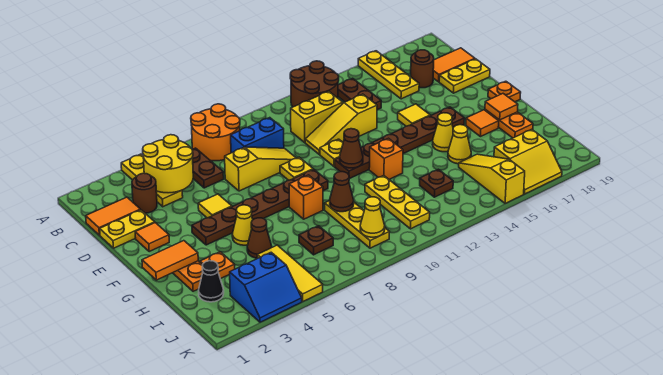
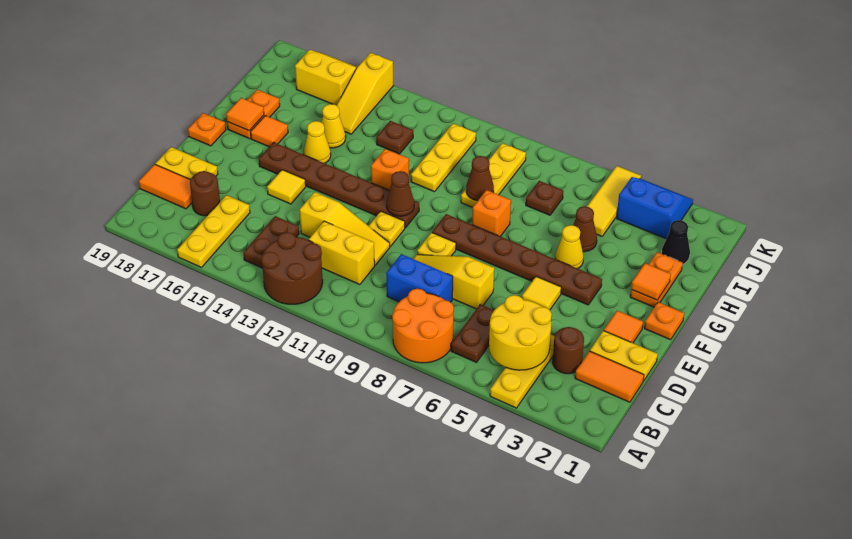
orange tile G1:G2 level 2 -> orange tile G2 level 2
orange plate H3 level 1 -> orange plate F1 level 1
yellow cone J9 level 2 -> none

